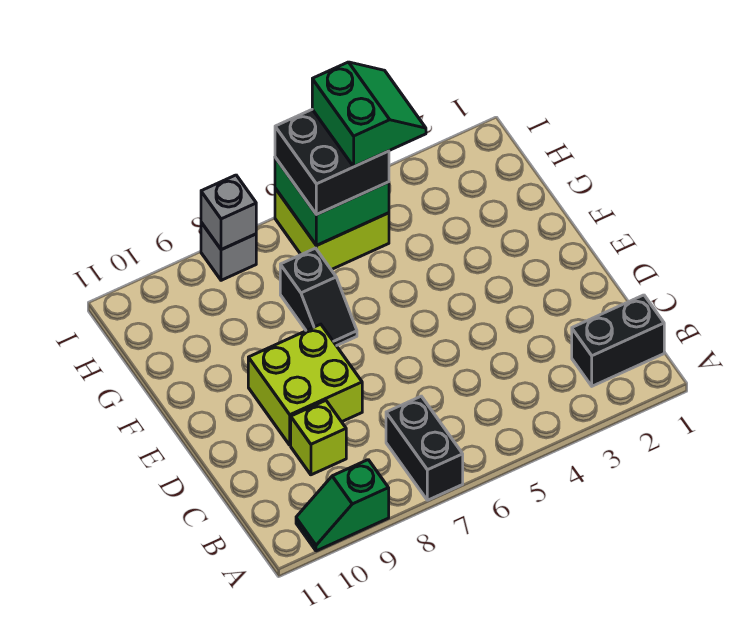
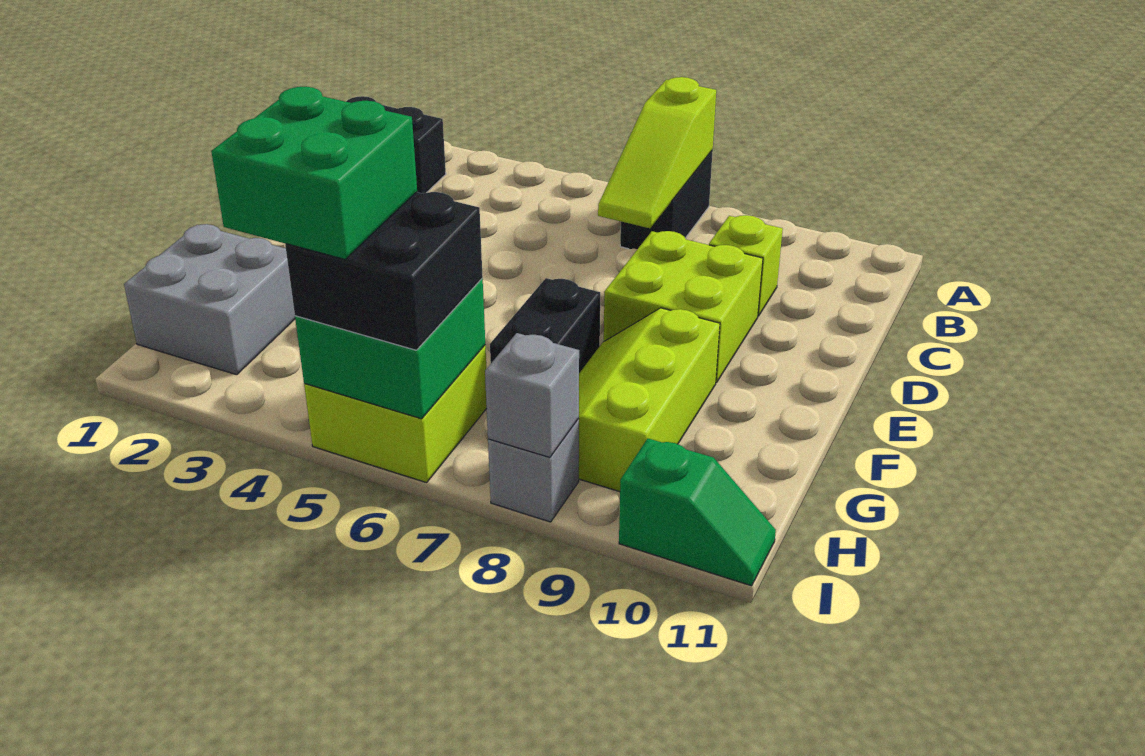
none -> lime slope A7:C7 level 2 top A
green slope A9:A10 level 1 top 9 -> green slope I10:I11 level 1 top 10
black slope F7:G7 level 1 top G -> black brick F7:G7 level 1
none -> lime slope F8:H9 level 1 top 9
none -> grey brick G1:H2 level 1
green slope H4:I5 level 4 top 5 -> green brick H4:I5 level 4

